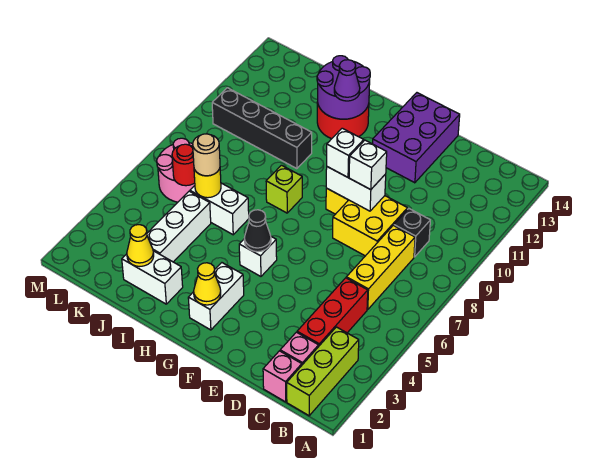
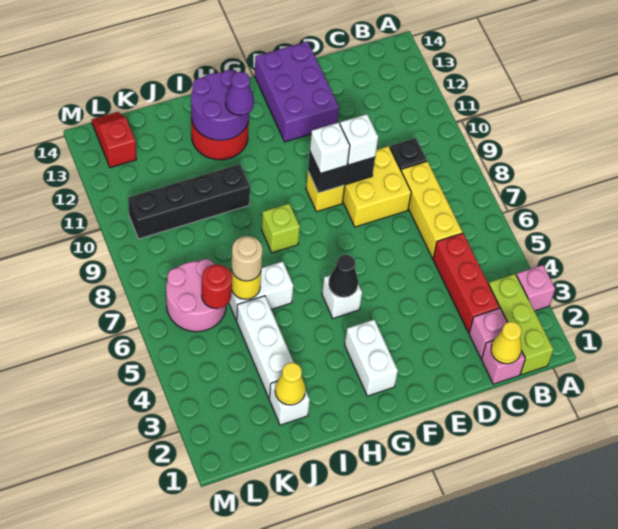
none -> pink brick A3 level 1
white brick E9:F9 level 2 -> black brick E9:F9 level 2
yellow cone G2 level 2 -> yellow cone C1 level 2
white brick I2:J2 level 1 -> white brick J2 level 1
none -> red slope L13:L14 level 1 top 13

